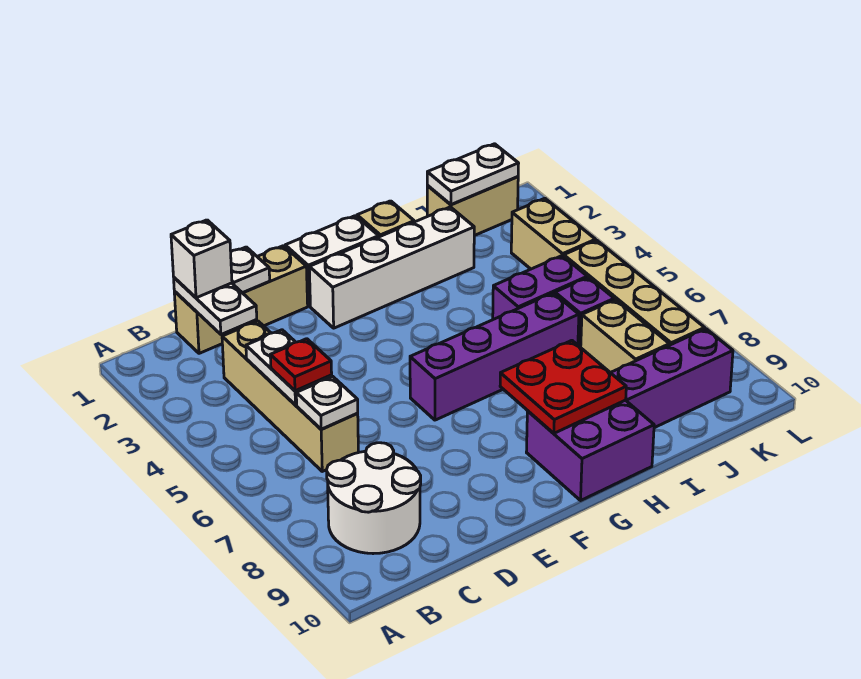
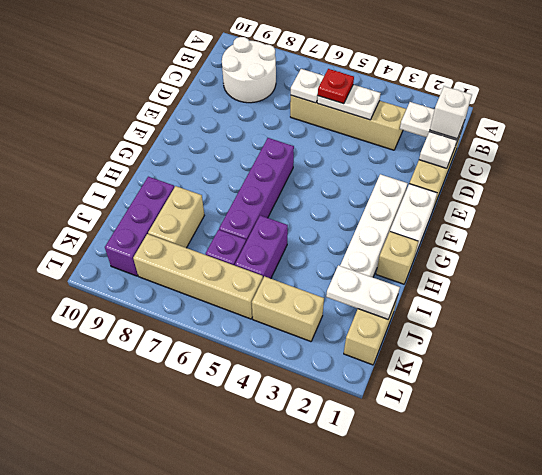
red plate G8:H9 level 2 -> none
purple brick G9:H10 level 1 -> none
white plate J1:K1 level 2 -> white plate J1:J2 level 2
tan brick J7:J8 level 1 -> tan brick I8:J8 level 1

